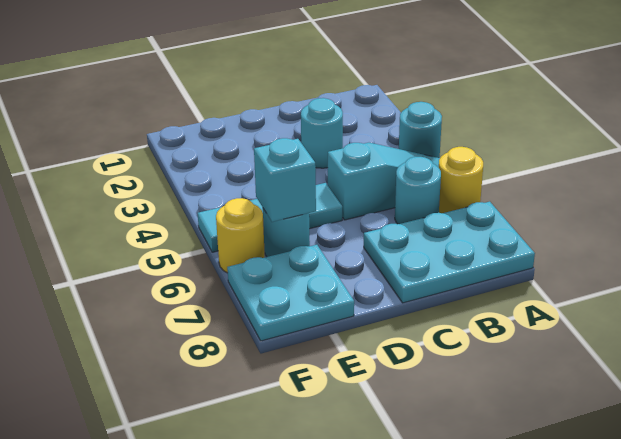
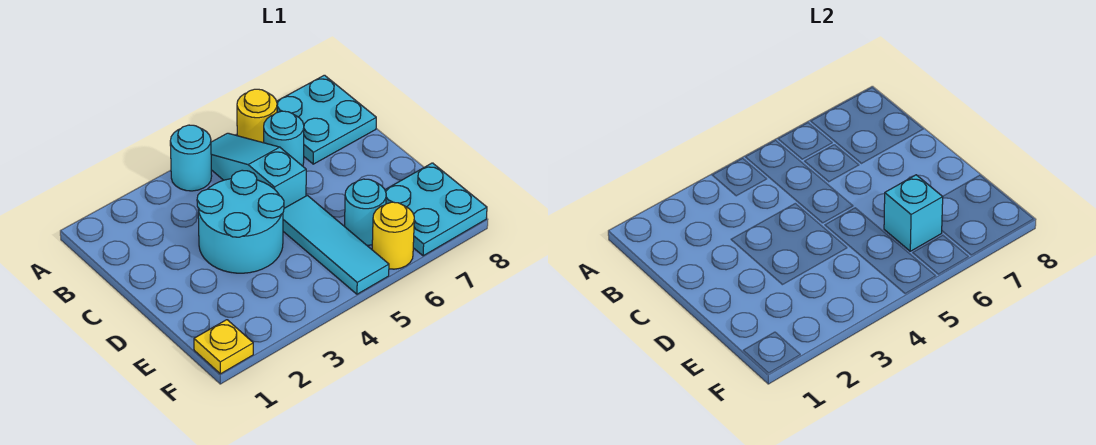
cyan plate A7:C8 level 1 -> cyan plate A7:B8 level 1
cyan round brick C3 level 1 -> cyan round brick C3:D4 level 1
none -> yellow plate F1 level 1

